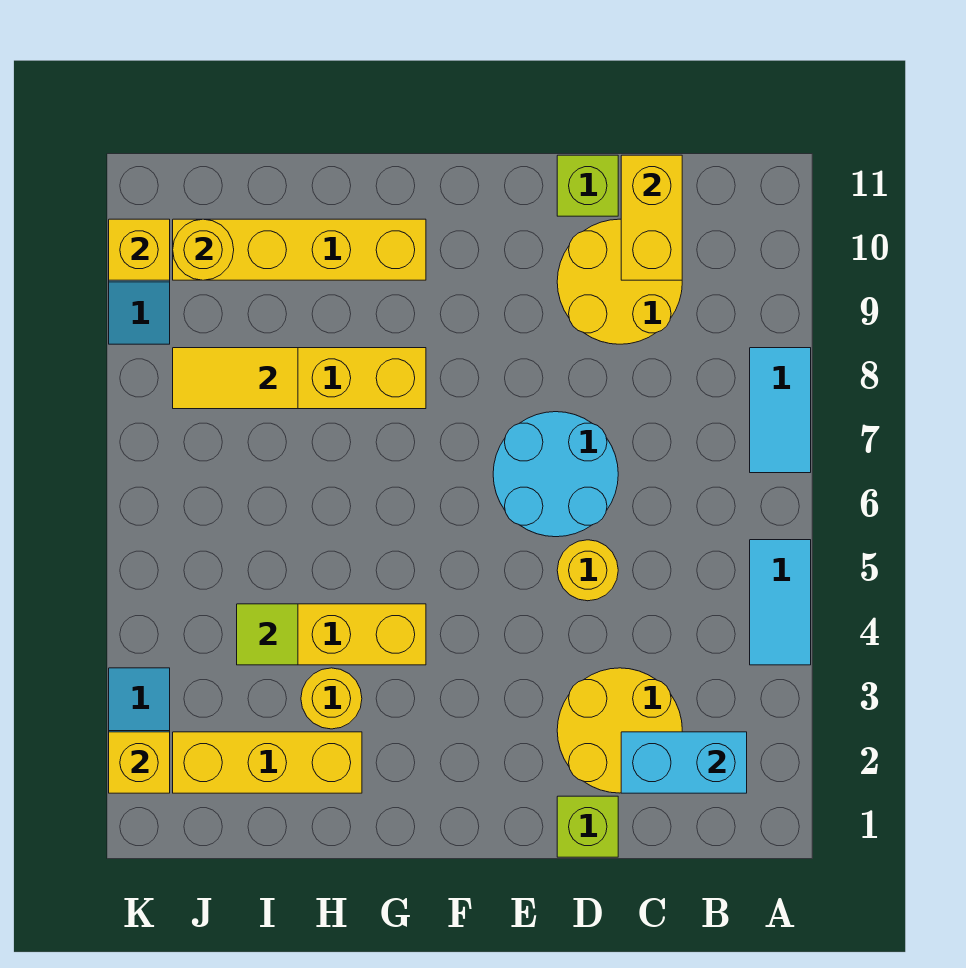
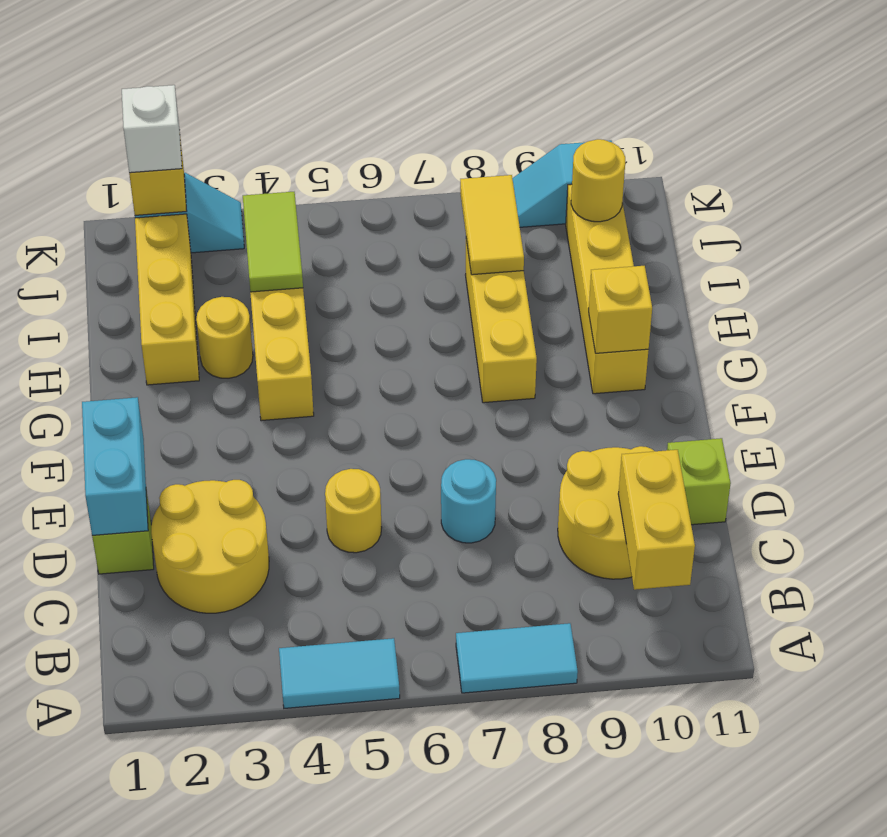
cyan brick B2:C2 level 2 -> cyan brick D1:E1 level 2
yellow brick C10:C11 level 2 -> yellow brick B10:C10 level 2
cyan round brick D6:E7 level 1 -> cyan round brick D7 level 1
lime tile I4 level 2 -> lime tile I4:J4 level 2
none -> white brick K2 level 3
yellow brick K10 level 2 -> yellow brick G10 level 2

